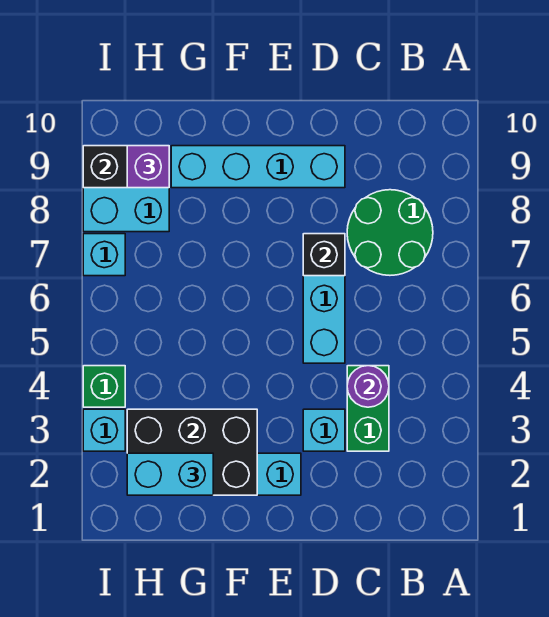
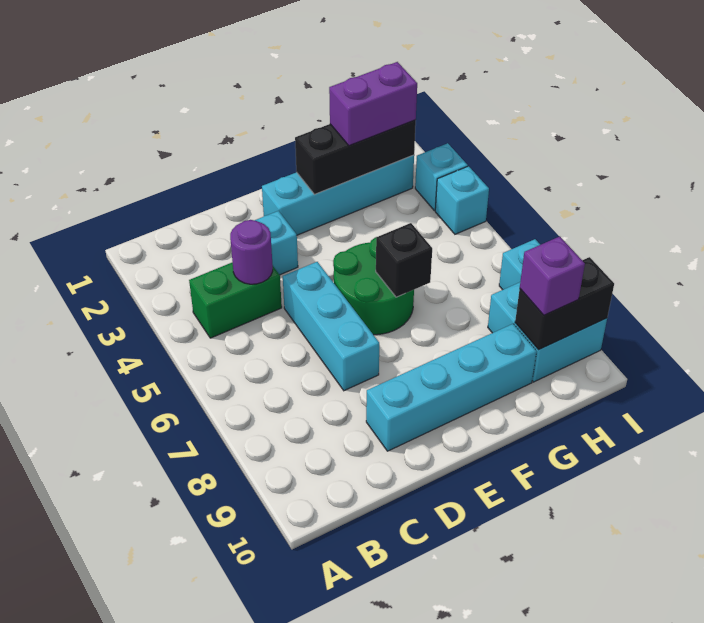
green round brick B7:C8 level 1 -> green round brick E5:F6 level 1
green brick C3:C4 level 1 -> green brick B4:C4 level 1
black brick D7 level 2 -> black brick F6 level 2
black brick F2:H3 level 2 -> black brick F2:H2 level 2
cyan brick G2:H2 level 3 -> purple brick G2:H2 level 3
green brick I4 level 1 -> cyan brick I4 level 1

